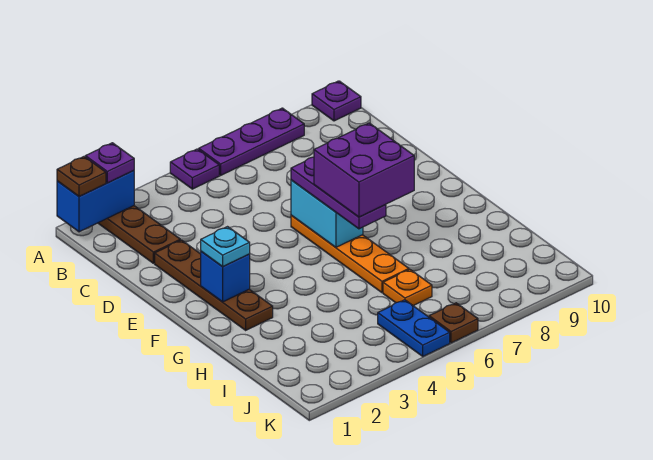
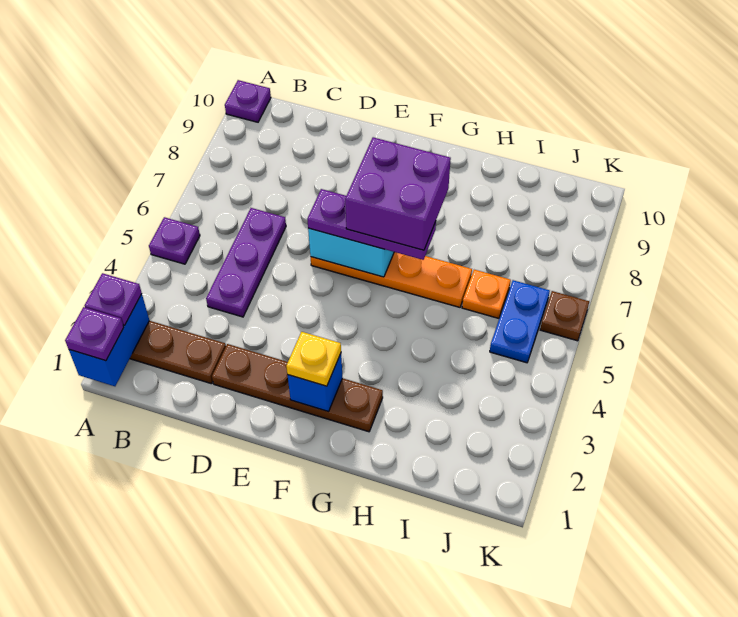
brown plate A1 level 3 -> purple plate A1 level 3
purple plate A6:A8 level 1 -> purple plate C4:C6 level 1
cyan plate F2 level 3 -> yellow plate F2 level 3
blue plate J5:K5 level 1 -> blue plate J5:J6 level 1

